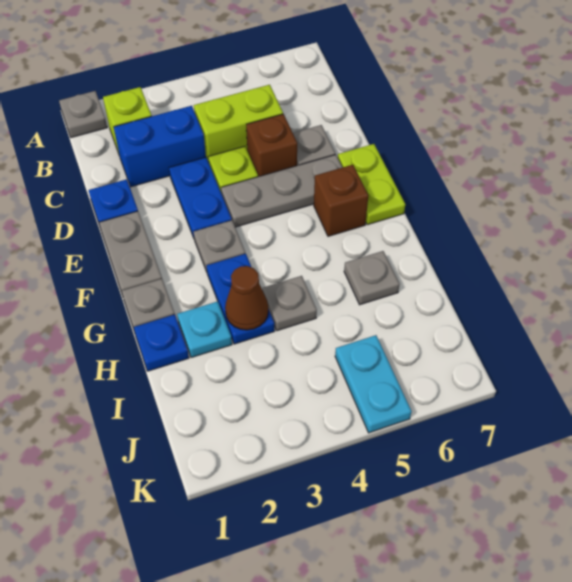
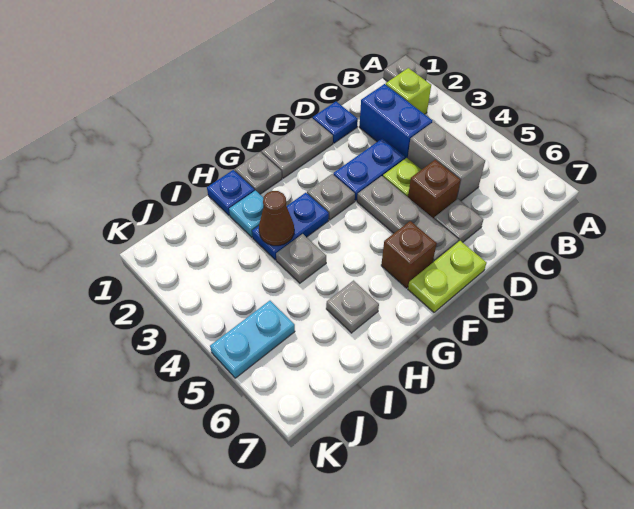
lime brick C4:C5 level 1 -> grey brick C4:C5 level 1

